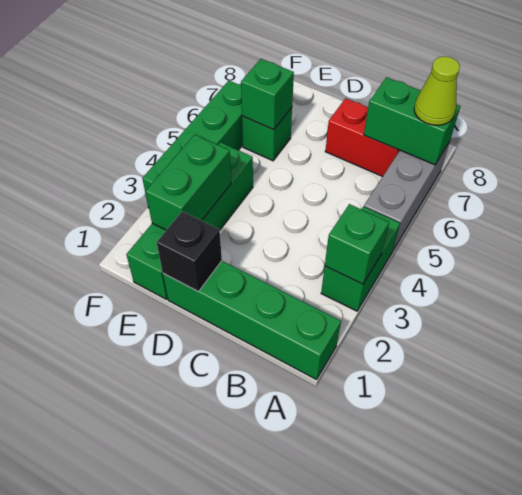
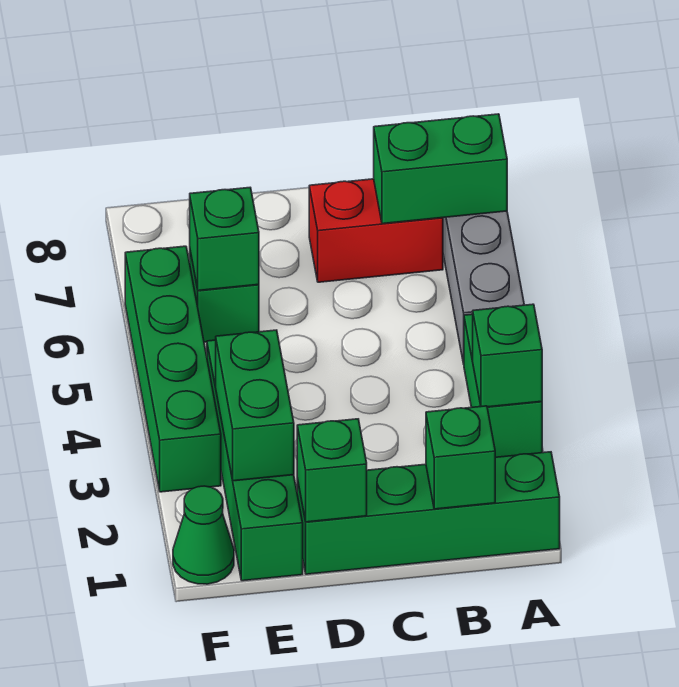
lime cone A7 level 3 -> none
none -> green brick B1 level 2
black brick D1 level 2 -> green brick D1 level 2
none -> green cone F1 level 1

